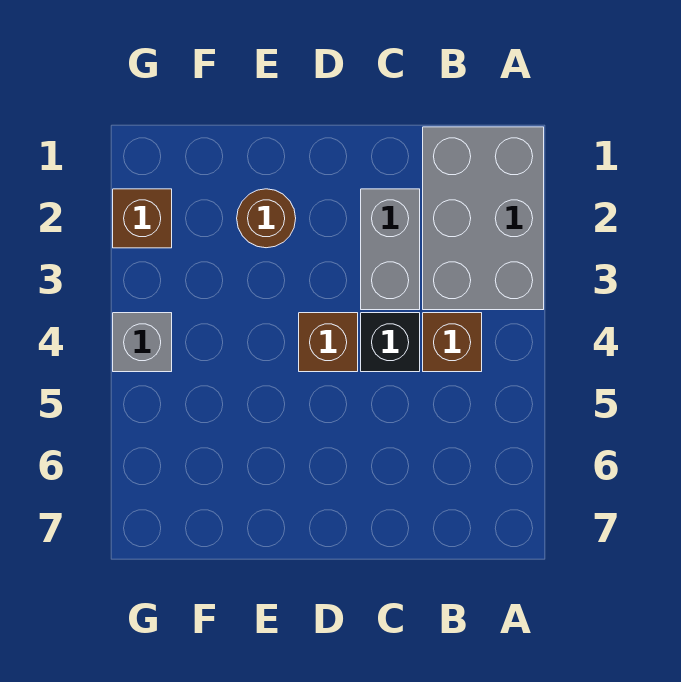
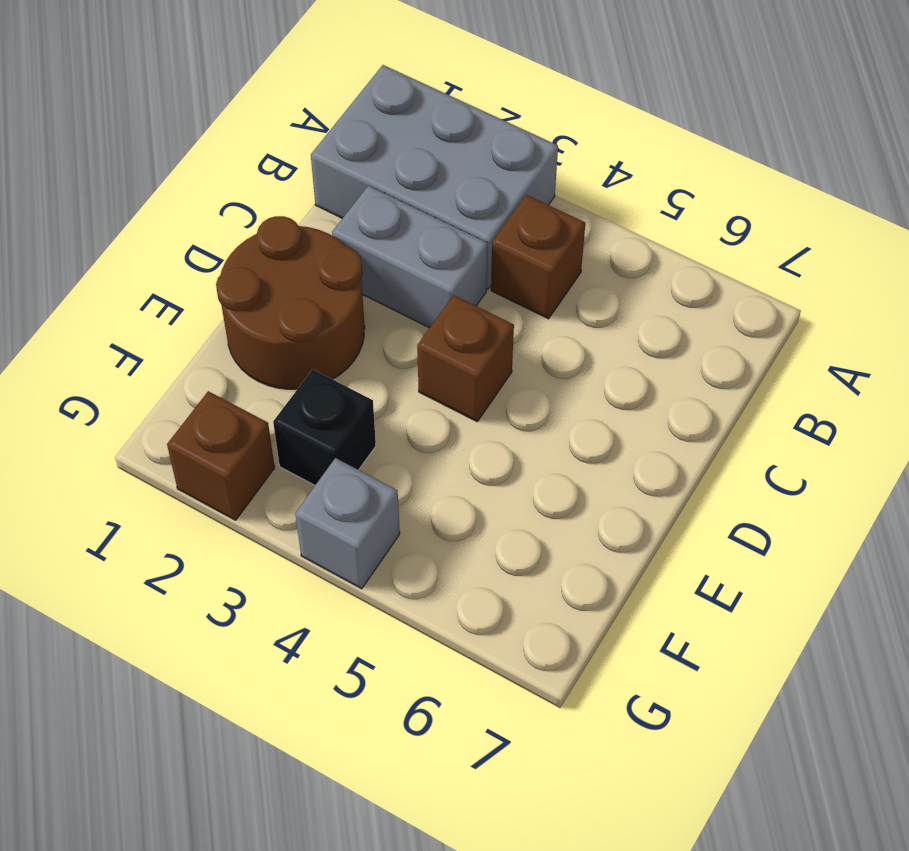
black brick C4 level 1 -> black brick F3 level 1
brown round brick E2 level 1 -> brown round brick D1:E2 level 1

